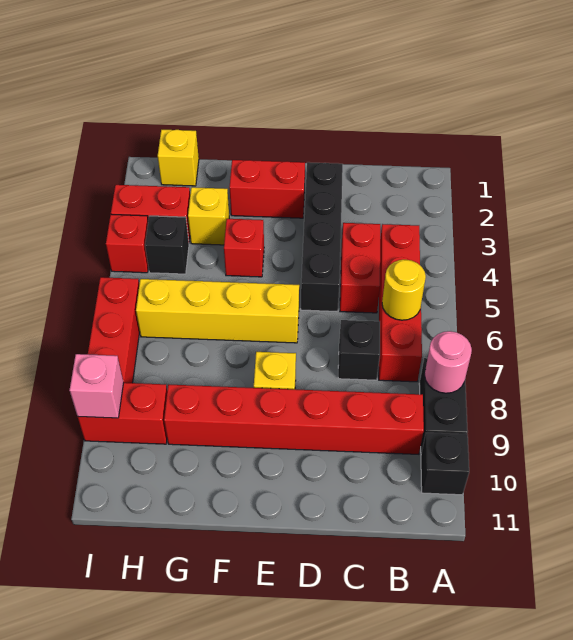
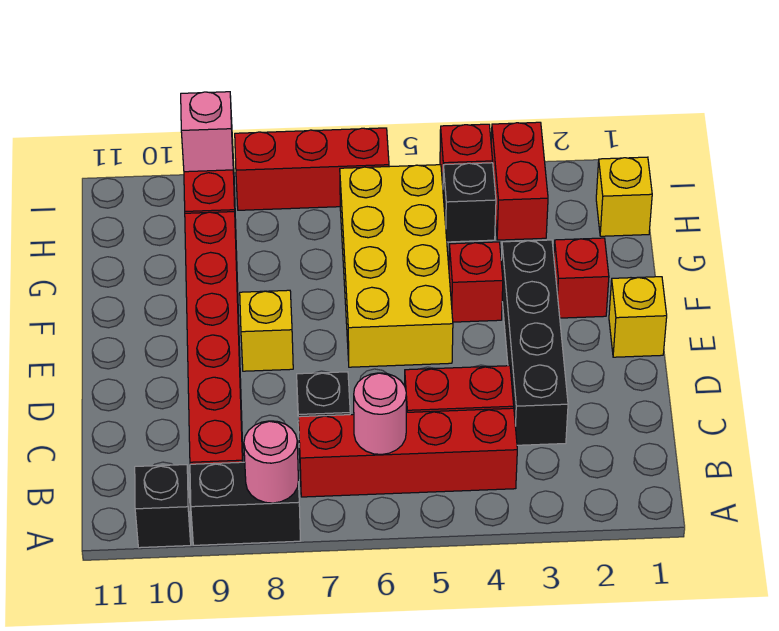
yellow round brick B6 level 2 -> pink round brick B6 level 2
black brick D2:D5 level 1 -> black brick C3:F3 level 1
red brick E2:F2 level 1 -> red brick F2 level 1
yellow brick E6:H6 level 1 -> yellow brick E5:H6 level 1
yellow brick G3 level 1 -> yellow brick E1 level 1

